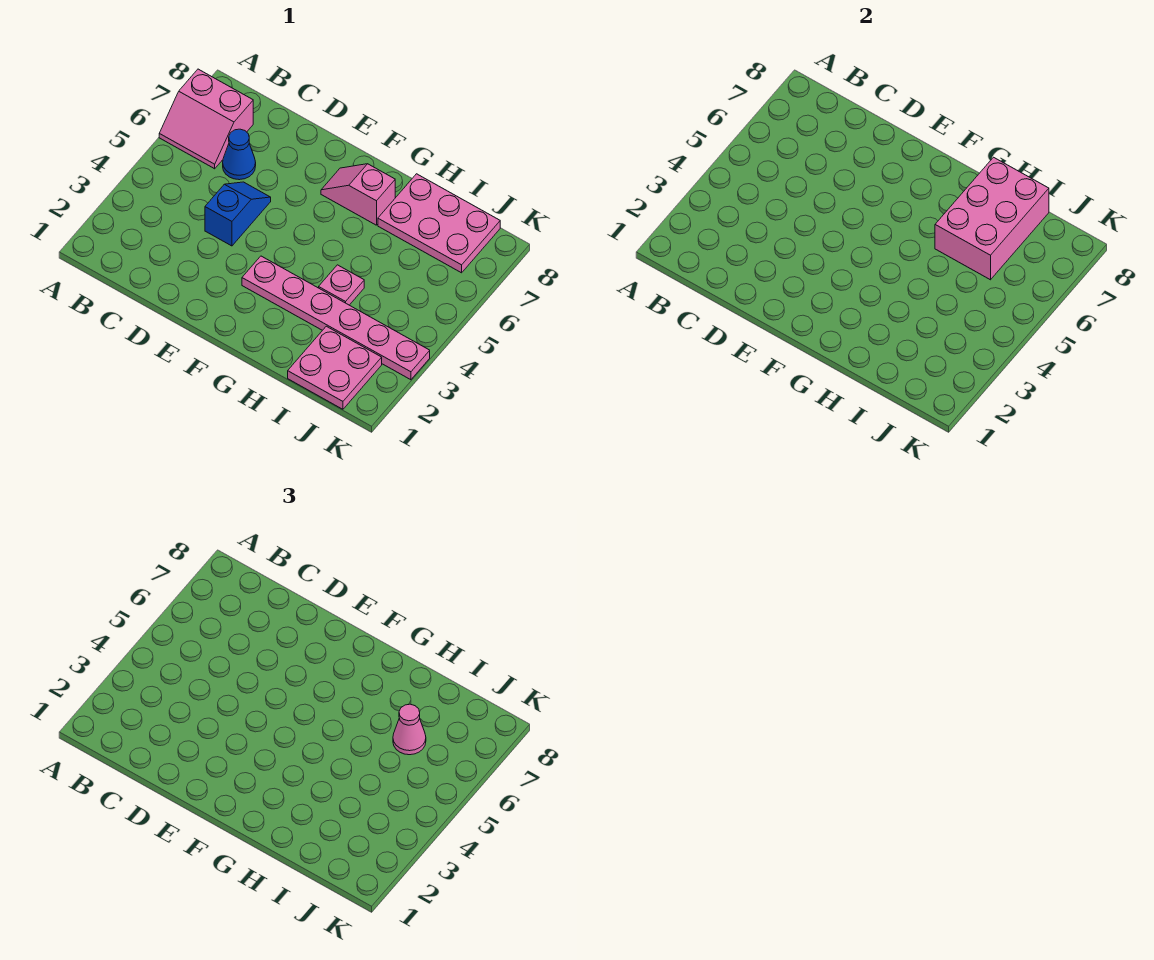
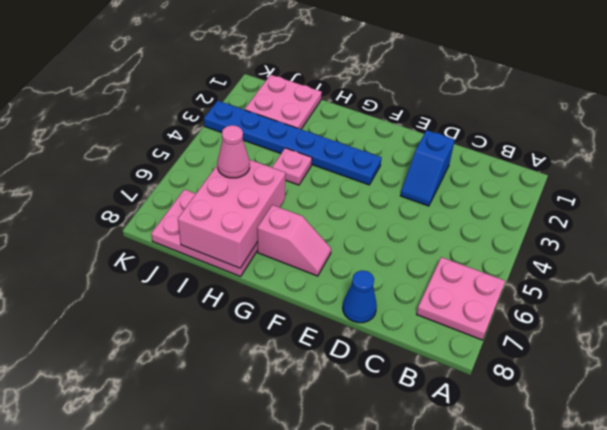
pink slope A6:B7 level 1 top 7 -> pink plate A6:B7 level 1
blue cone C6 level 1 -> blue cone D8 level 1
blue slope D4:D5 level 1 top 4 -> blue slope D2:D3 level 1 top 2
pink plate F3:K3 level 1 -> blue plate F3:K3 level 1

